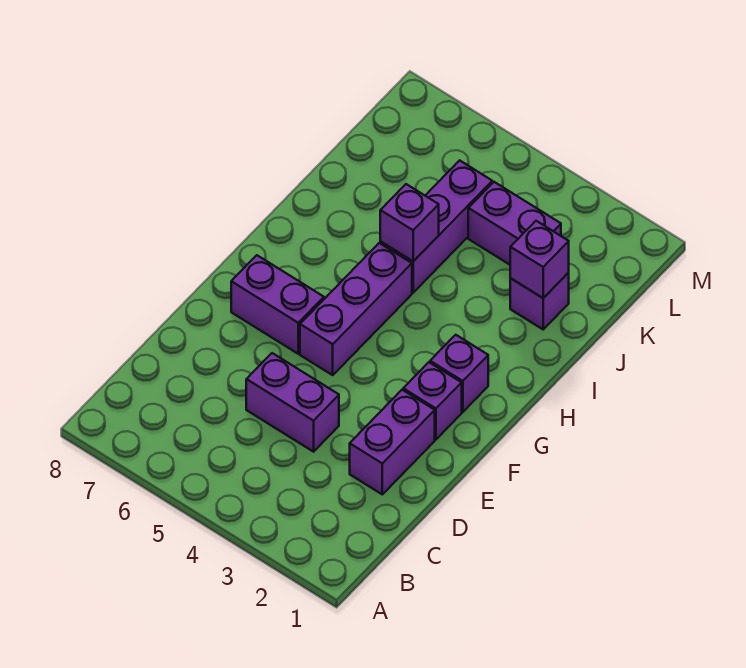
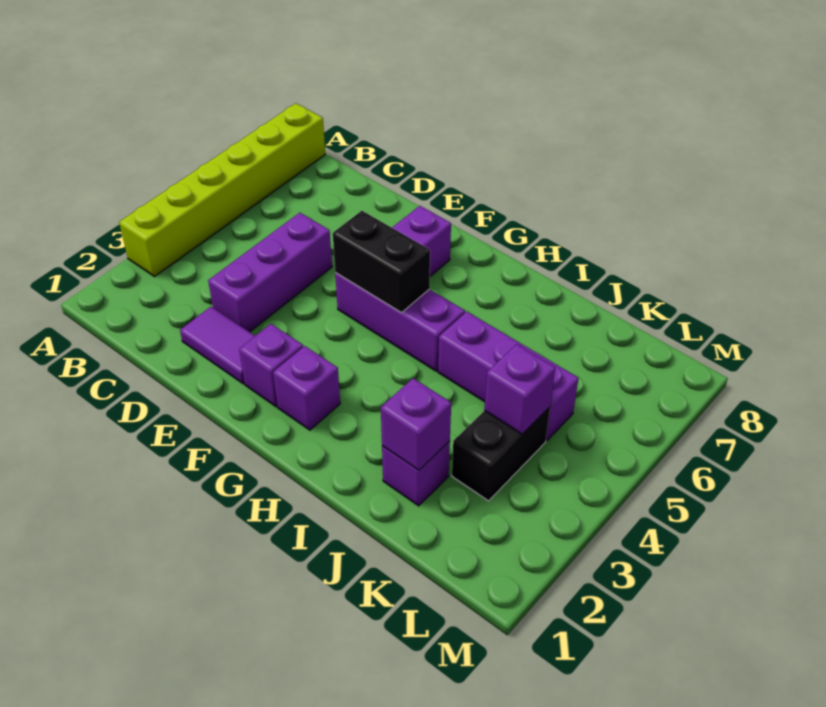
none -> lime brick A3:A8 level 1
purple brick D2:E2 level 1 -> purple tile D2:E2 level 1
purple brick D4:D5 level 1 -> purple brick D3:D5 level 1
none -> black brick F5:G5 level 2
purple brick I5 level 2 -> purple brick K4 level 2
purple brick K3:K4 level 1 -> black brick K3:K4 level 1

